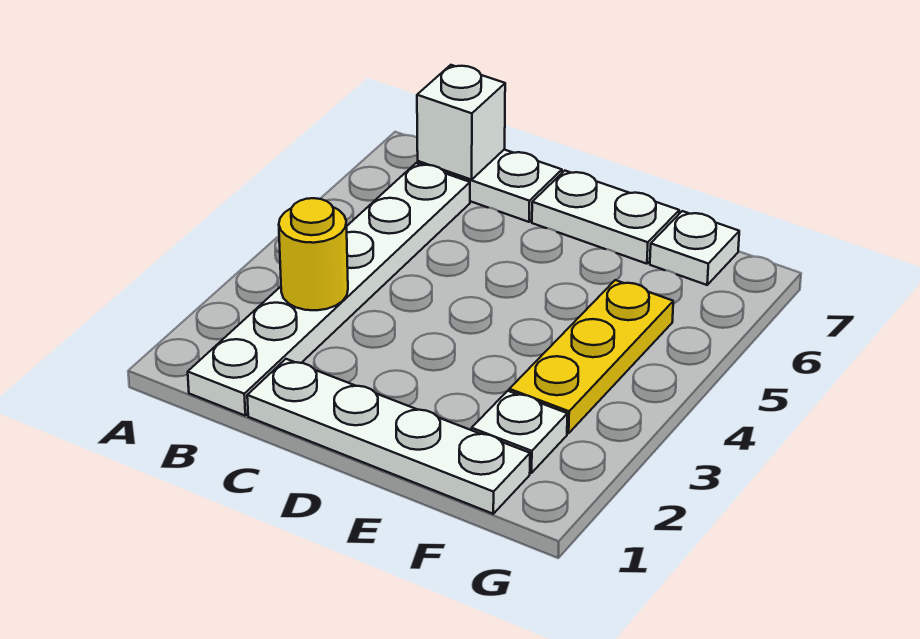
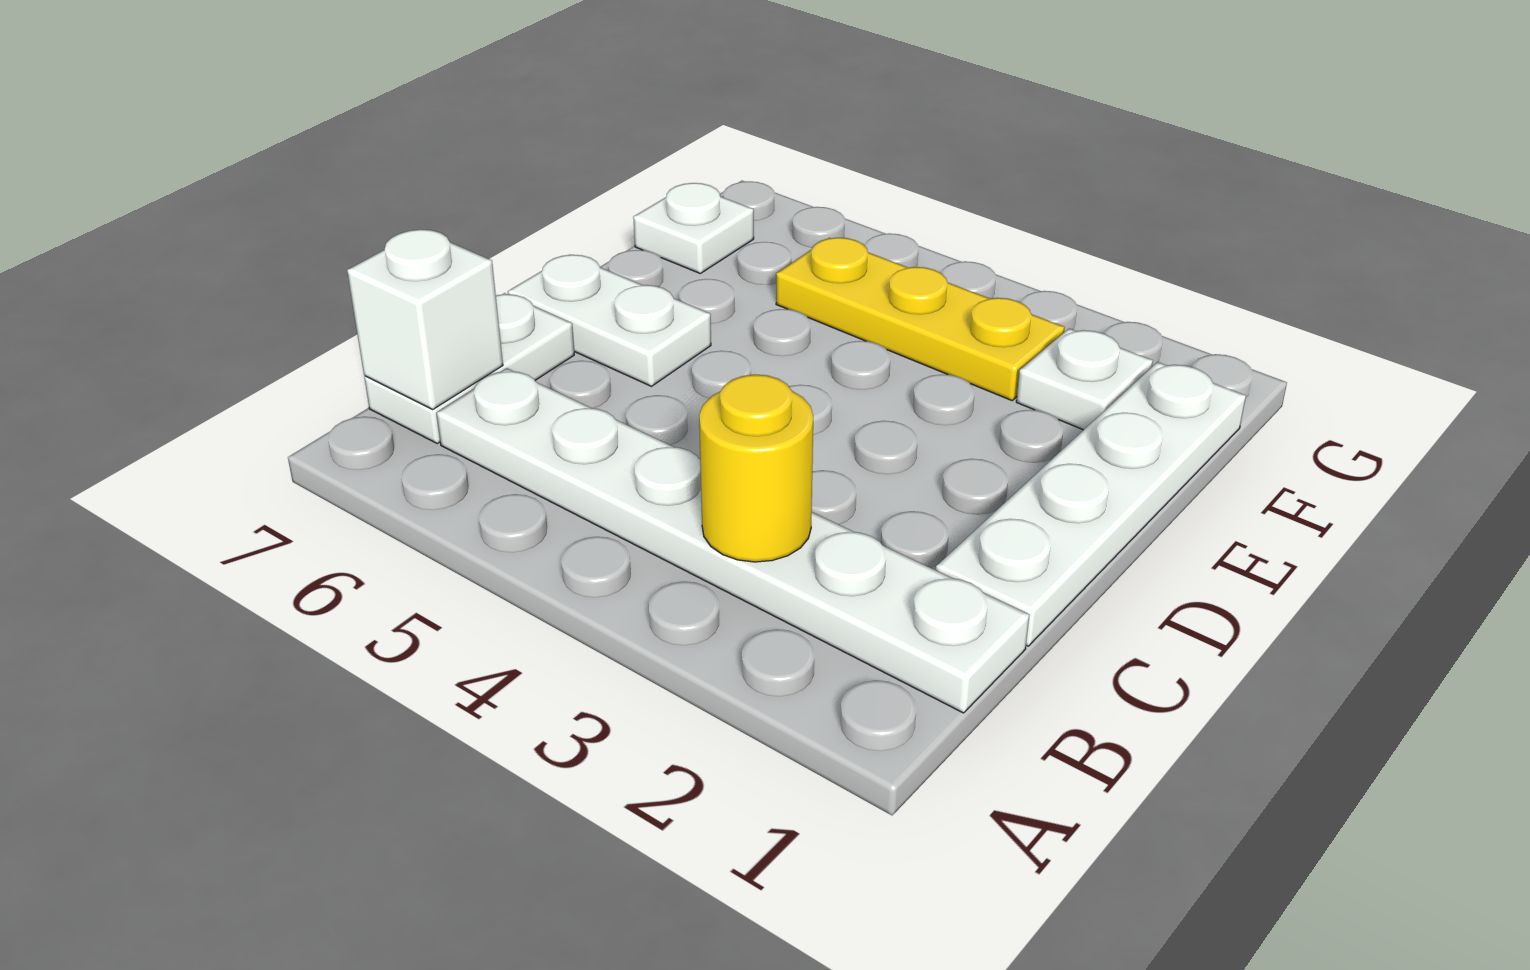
white plate D7:E7 level 1 -> white plate D6:D7 level 1

